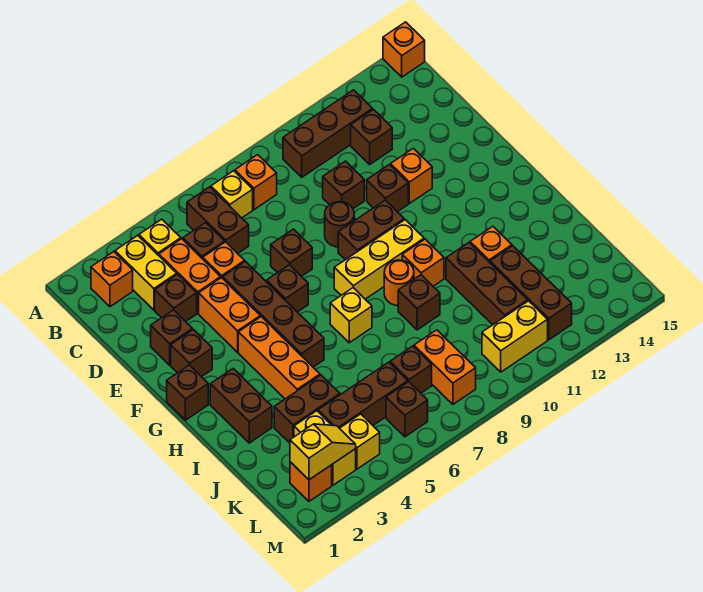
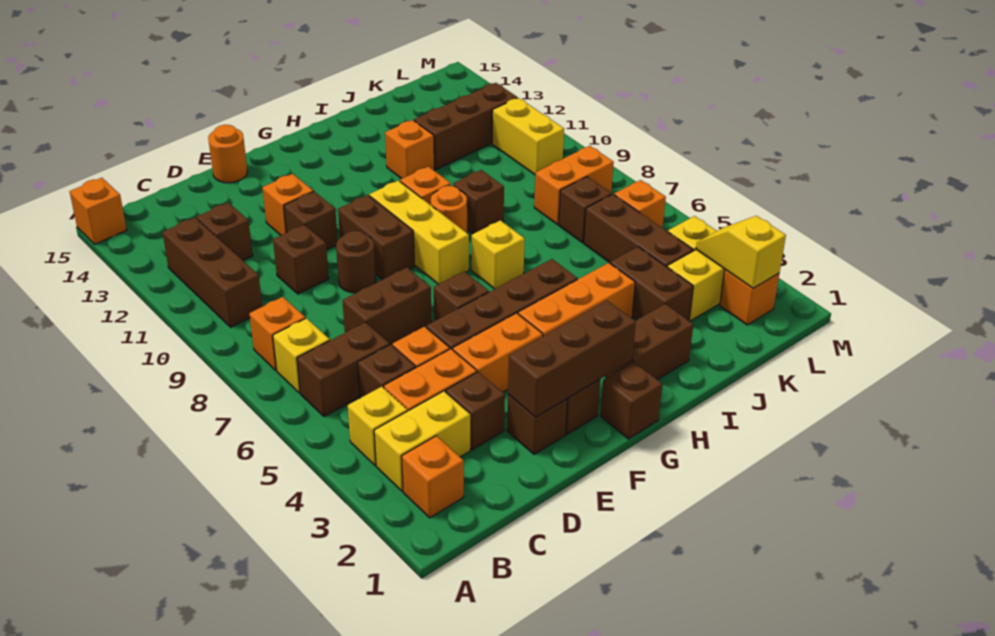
brown brick E7 level 1 -> brown brick D7:E7 level 1
none -> orange round brick E15 level 1
brown brick I11:K11 level 1 -> brown brick E2:G2 level 2
brown brick L6 level 1 -> orange brick L6 level 1

